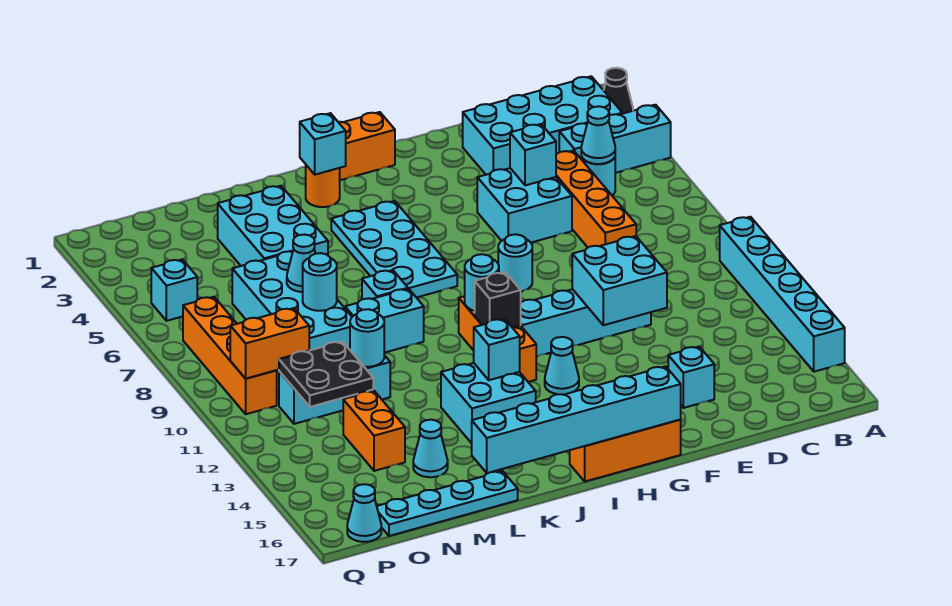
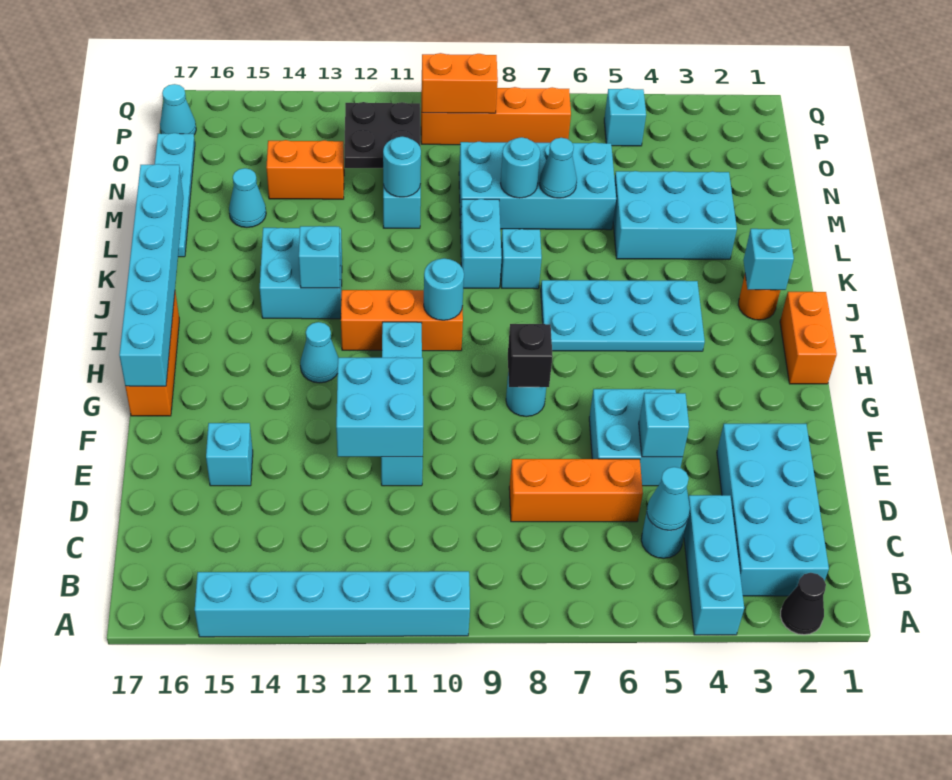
orange brick D5:D8 level 1 -> orange brick D6:D8 level 1
black brick I11 level 2 -> black brick G8 level 2
orange brick O10:P10 level 2 -> orange brick P9:P10 level 2

